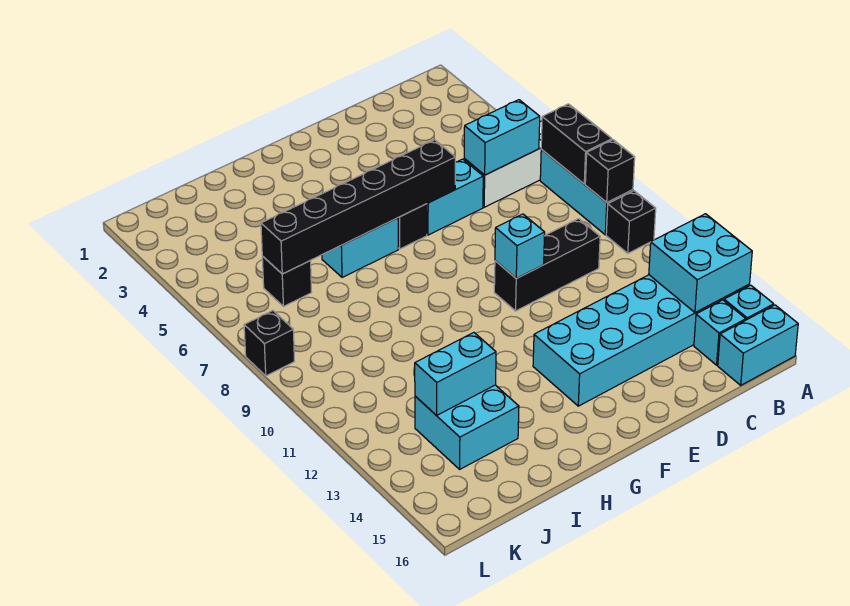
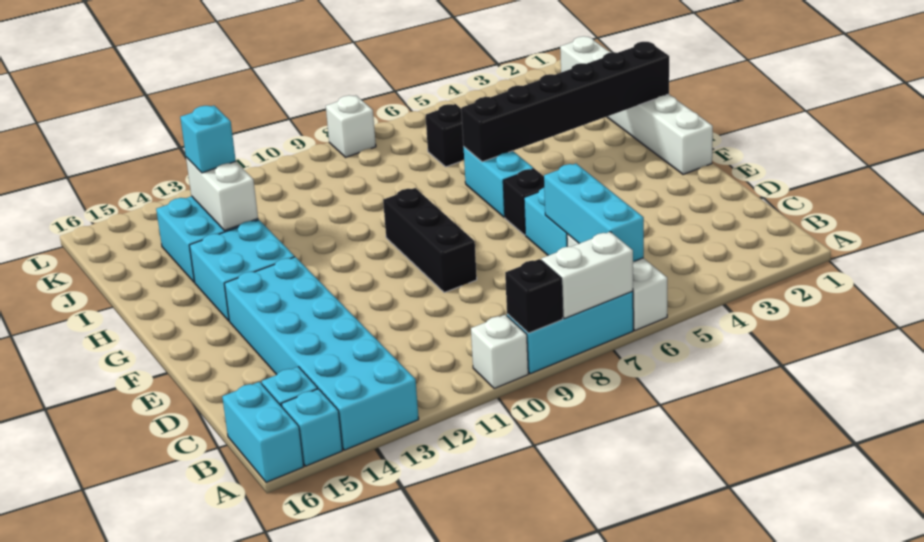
black brick A7:A8 level 2 -> white brick A7:A8 level 2
black brick A10 level 1 -> white brick A10 level 1
cyan brick A13:B14 level 2 -> cyan brick G13:H14 level 1
cyan brick B6:C6 level 2 -> cyan brick B6:D6 level 2
black brick C10:E10 level 1 -> black brick E9:G9 level 1
black brick E6:J6 level 2 -> black brick H1:H6 level 2
cyan brick E10 level 2 -> cyan brick J13 level 3
none -> white brick F1:K1 level 1
cyan brick I13:J13 level 2 -> white brick I13:J13 level 2
black brick L8 level 1 -> white brick L8 level 1

